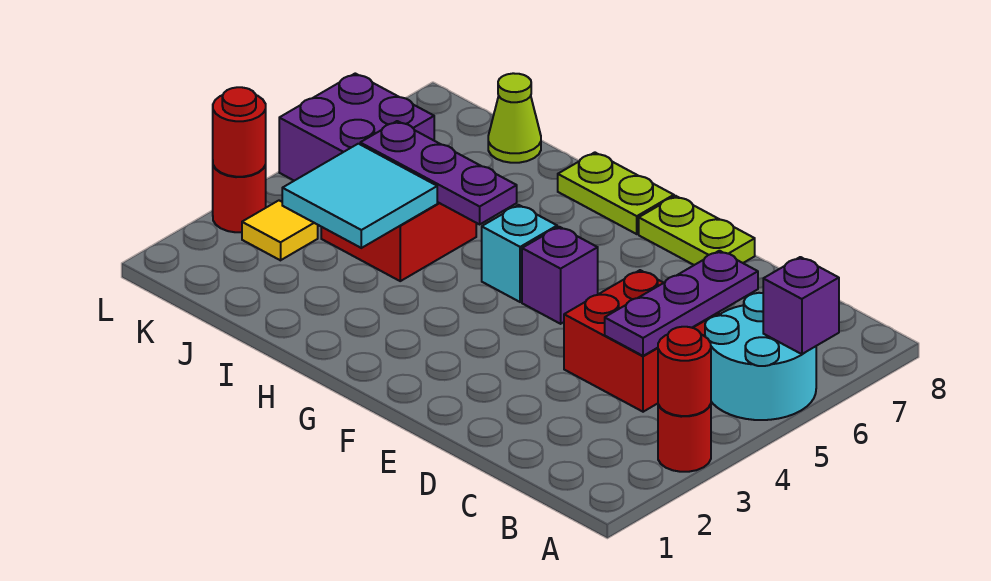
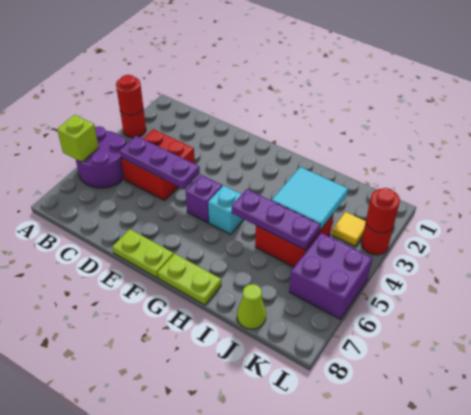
cyan round brick A5:B6 level 1 -> purple round brick A5:B6 level 1
purple brick A6 level 2 -> lime brick A6 level 2
purple plate C4:C6 level 2 -> purple plate C5:E5 level 2

